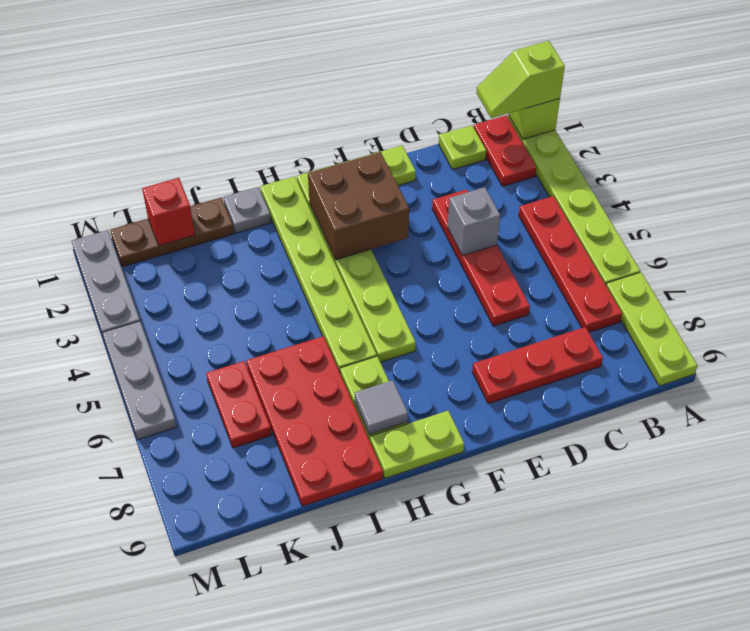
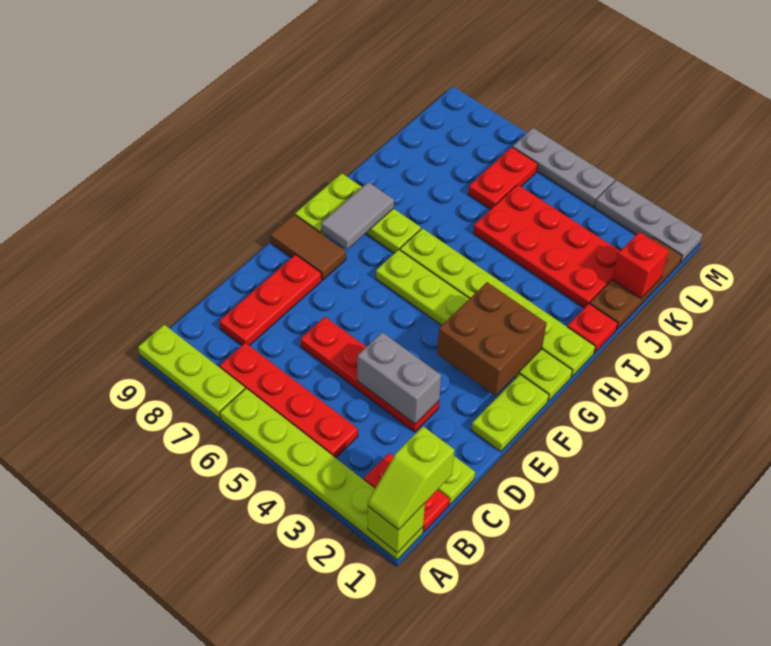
lime slope A1:B1 level 3 top A -> lime slope A1:B1 level 3 top B
grey brick D4 level 2 -> grey brick D3:D4 level 2
none -> brown tile F8:F9 level 1
grey tile H8 level 2 -> grey tile G8:H8 level 2
grey plate I1 level 1 -> red plate I1 level 1
red plate I6:J9 level 1 -> red plate J2:K5 level 1
red plate K6:K7 level 1 -> red plate K6:L6 level 1

